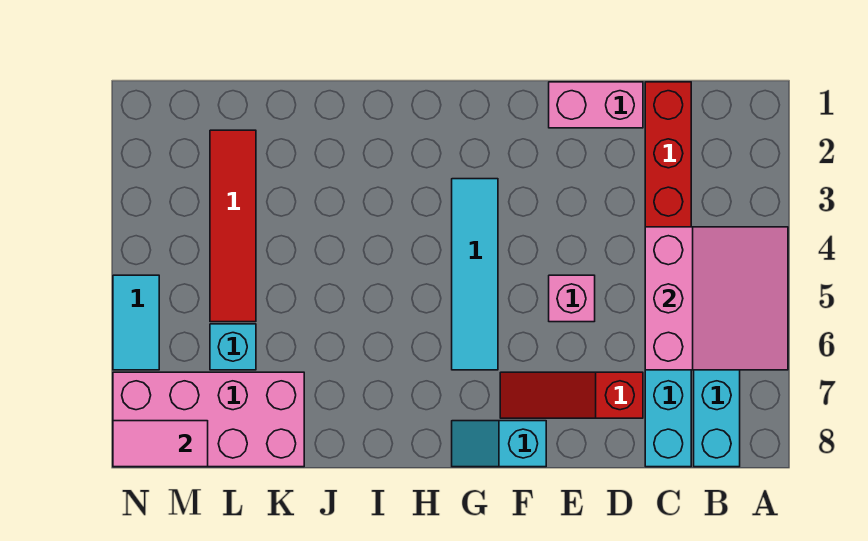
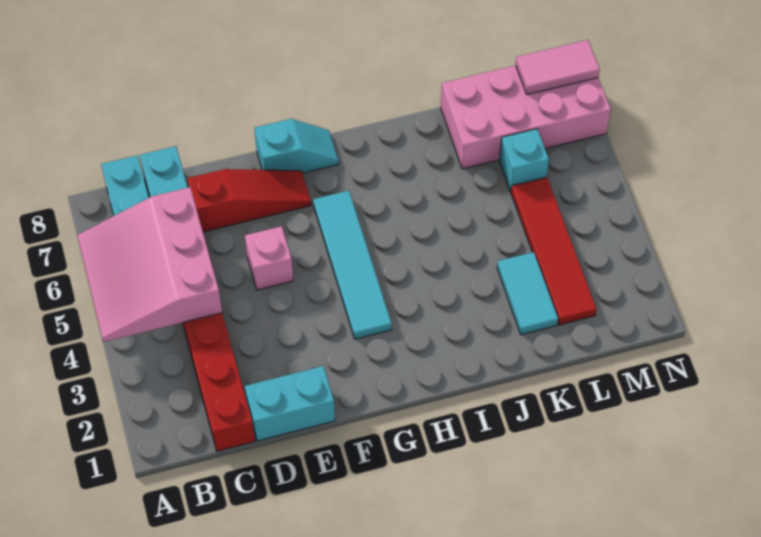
pink brick D1:E1 level 1 -> cyan brick D1:E1 level 1
cyan tile N5:N6 level 1 -> cyan tile K2:K3 level 1

